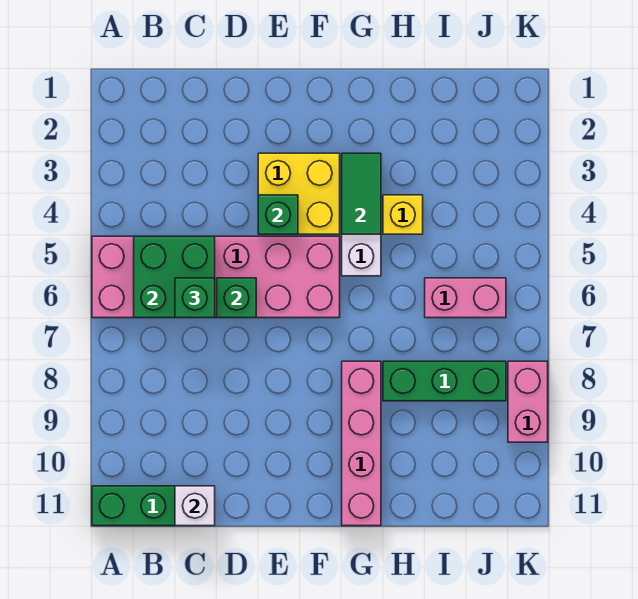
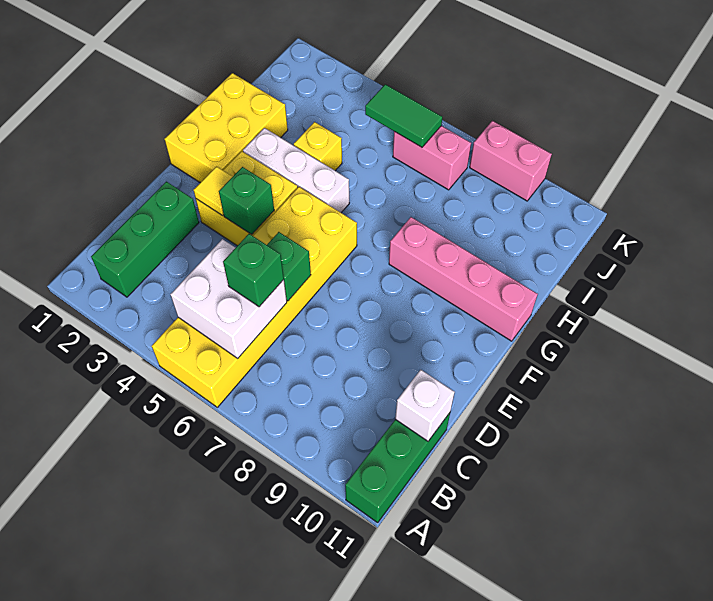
pink brick A5:F6 level 1 -> yellow brick A5:F6 level 1
green brick B5:C6 level 2 -> white brick B5:C6 level 2
none -> yellow tile E3 level 2
none -> yellow brick F1:H2 level 1
green tile G3:G4 level 2 -> green tile J5:J6 level 2
green brick H8:J8 level 1 -> green brick B2:D2 level 1
pink brick I6:J6 level 1 -> pink brick J6:J7 level 1

